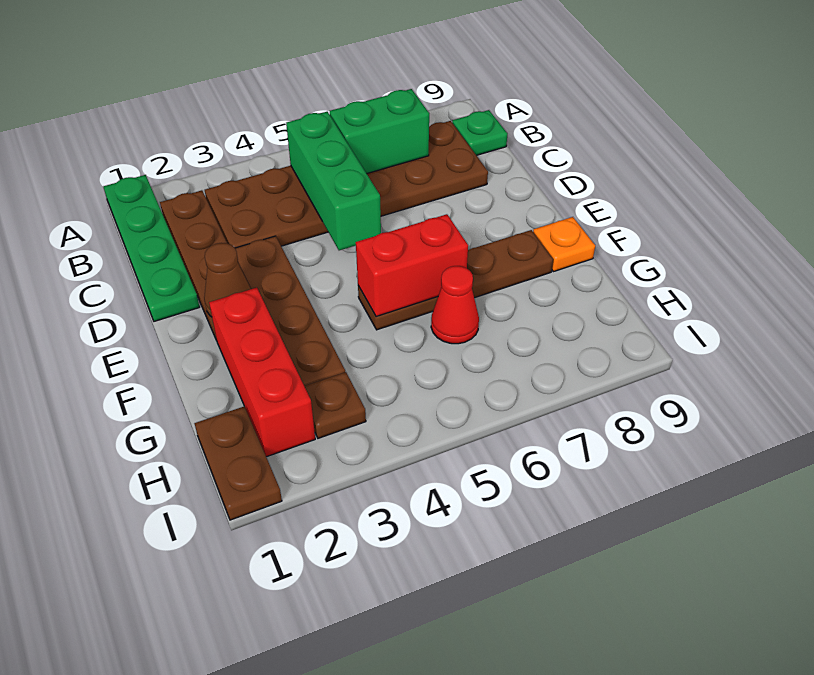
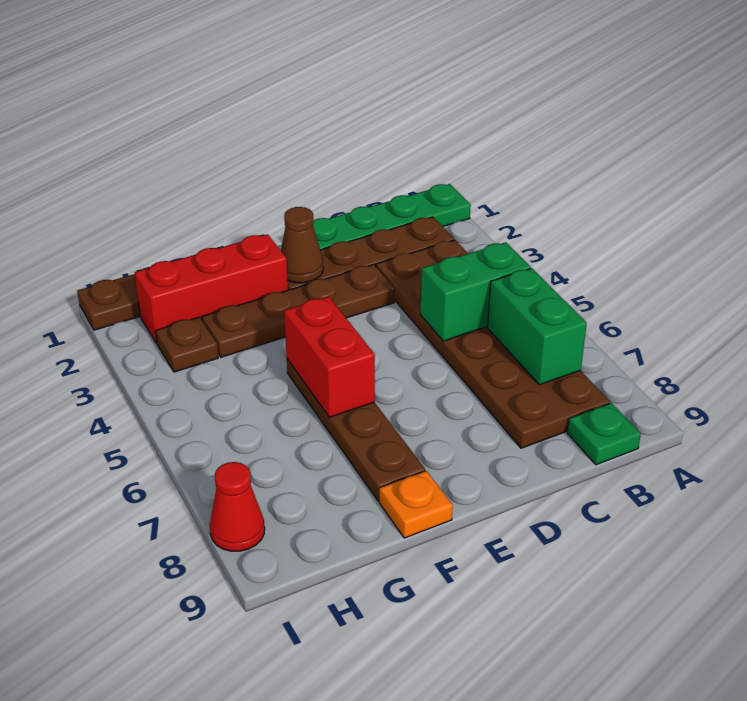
green brick B5:D5 level 2 -> green brick B5:C5 level 2
red cone G6 level 1 -> red cone I8 level 1

